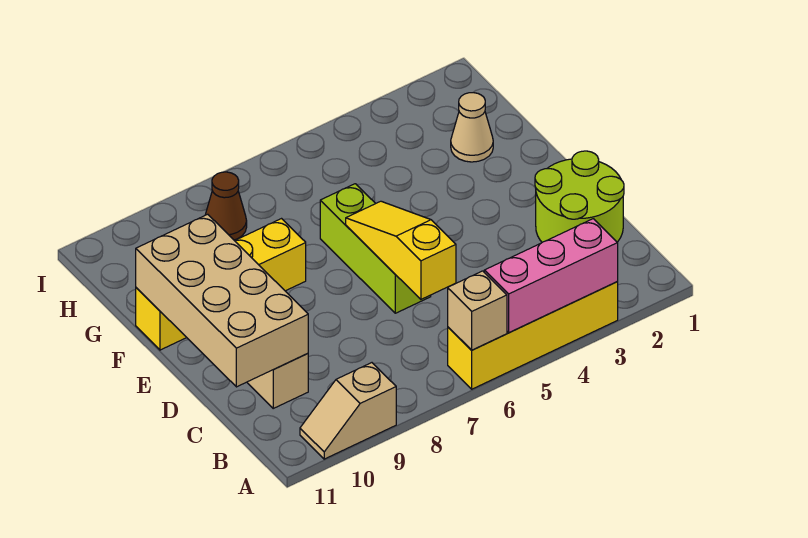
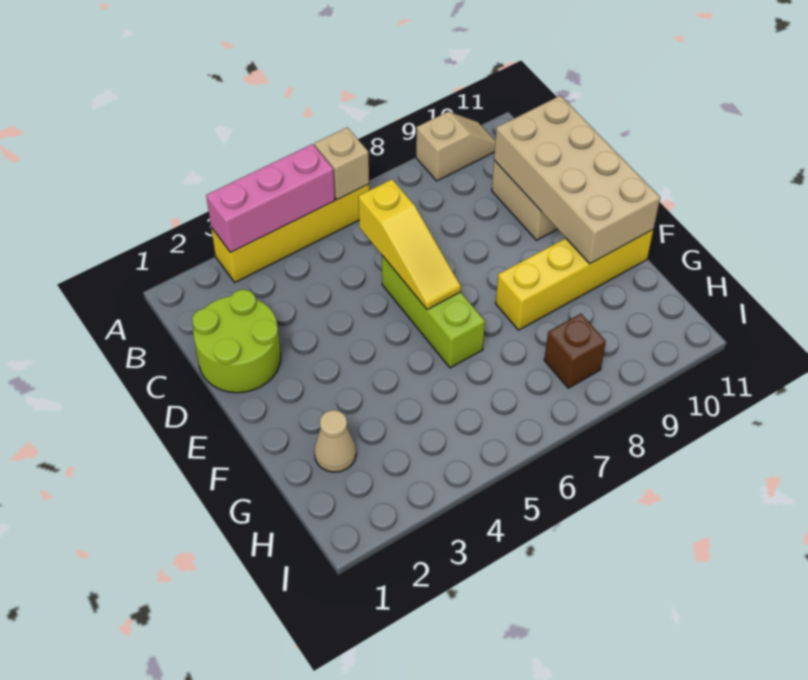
brown cone H8 level 1 -> brown brick H8 level 1

